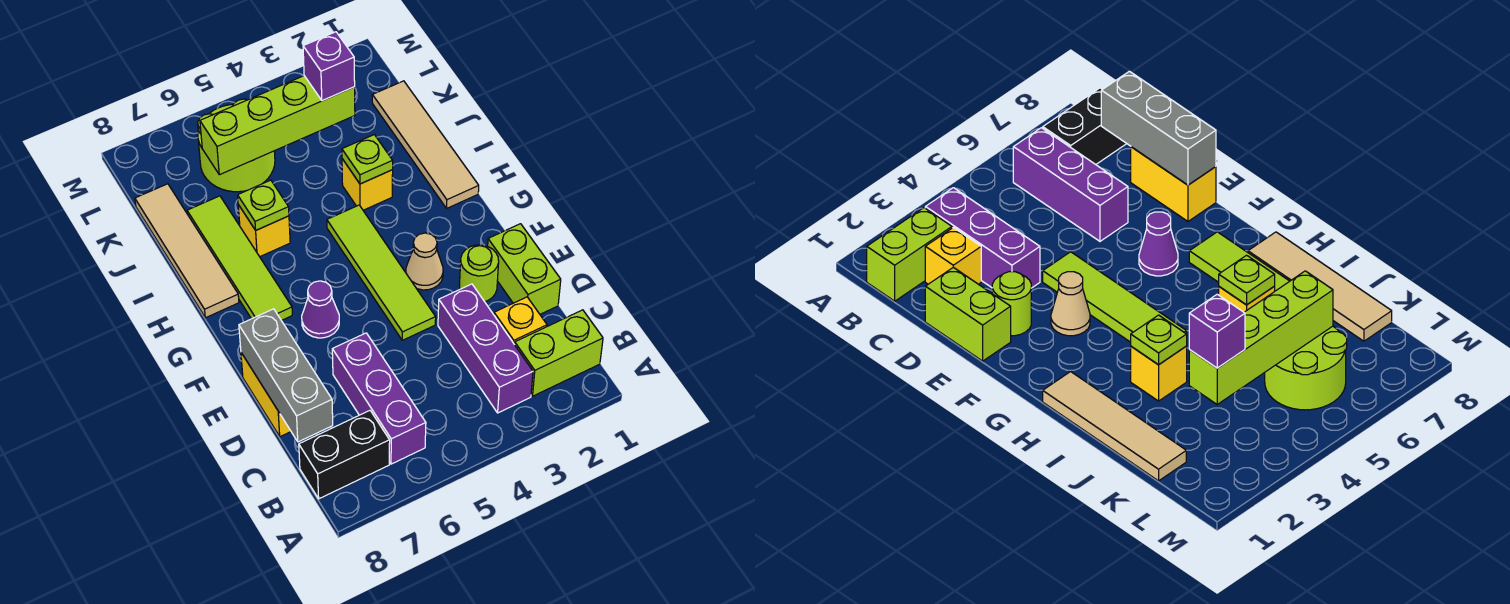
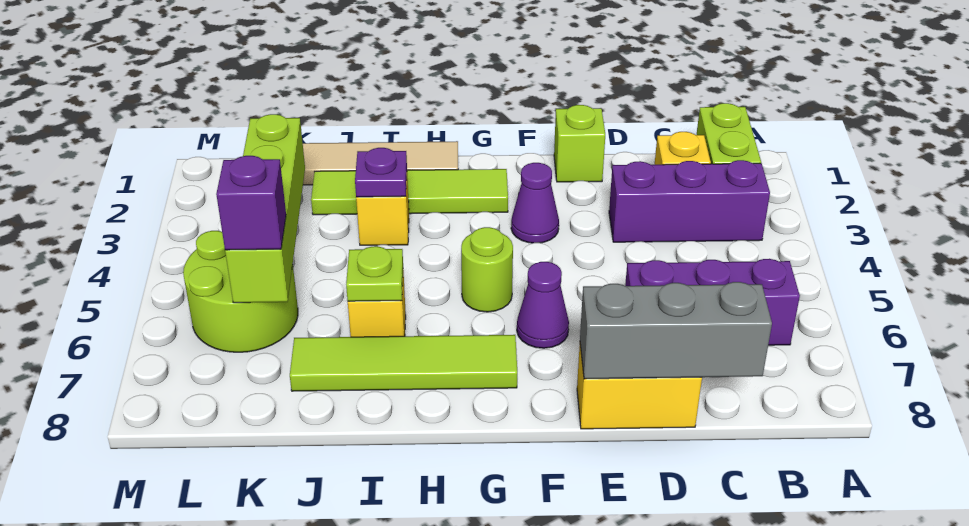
black brick B7:B8 level 1 -> none
lime brick D1:E1 level 1 -> lime brick E1 level 1
lime round brick E2 level 1 -> lime round brick G5 level 1
lime tile E4:H4 level 1 -> lime tile G2:J2 level 1
tan cone F3 level 1 -> purple cone F3 level 1
tan tile H8:K8 level 1 -> none
lime plate I3 level 2 -> purple plate I3 level 2
purple brick K3 level 3 -> purple brick K6 level 3

